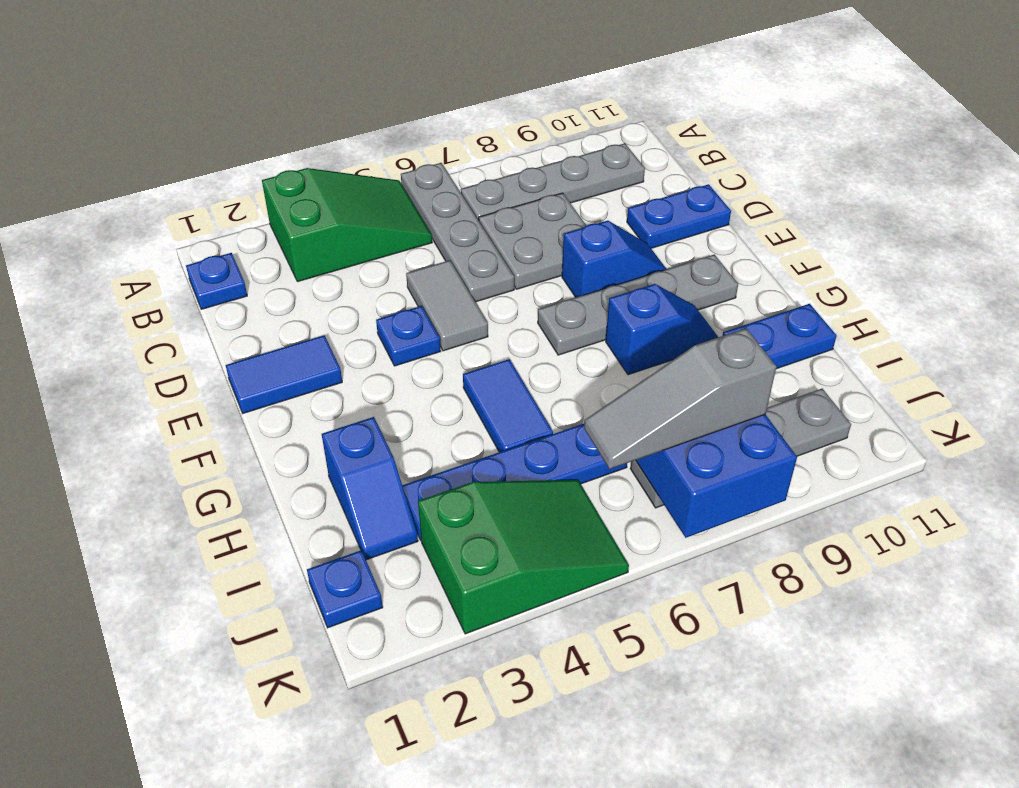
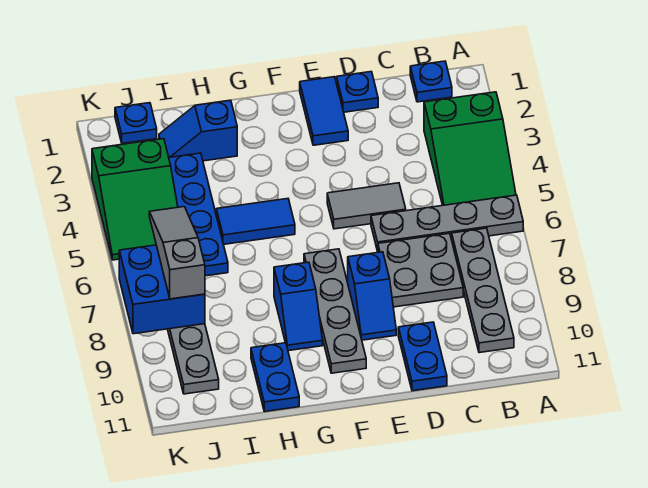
blue plate E4 level 1 -> blue plate D1 level 1

